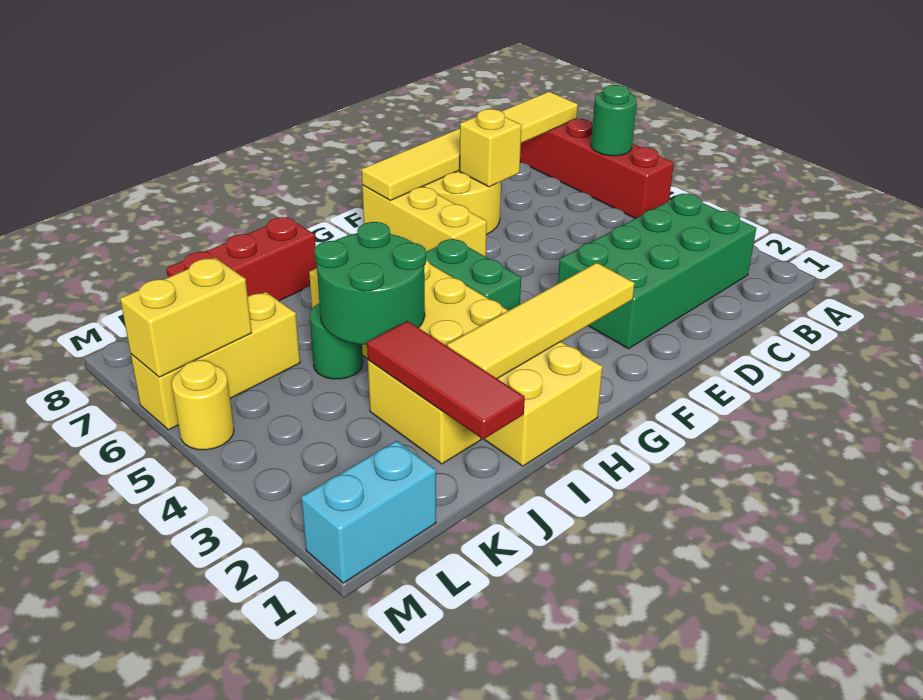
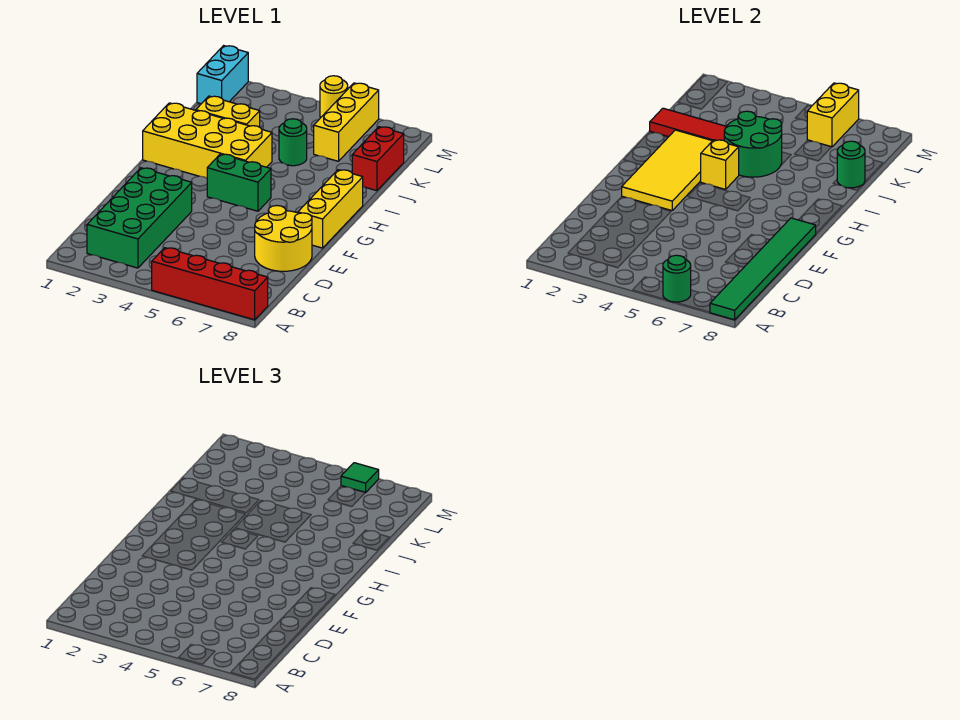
yellow tile A8:F8 level 2 -> green tile A8:F8 level 2
yellow brick D7 level 2 -> yellow brick H4 level 2
yellow tile F2:I2 level 2 -> yellow tile F2:I3 level 2
yellow brick F6:F8 level 1 -> yellow brick F8:H8 level 1
yellow brick H1:I6 level 1 -> yellow brick H1:I4 level 1
red brick I8:K8 level 1 -> red brick J8:K8 level 1
none -> green round brick J8 level 2
none -> green tile M6 level 3

